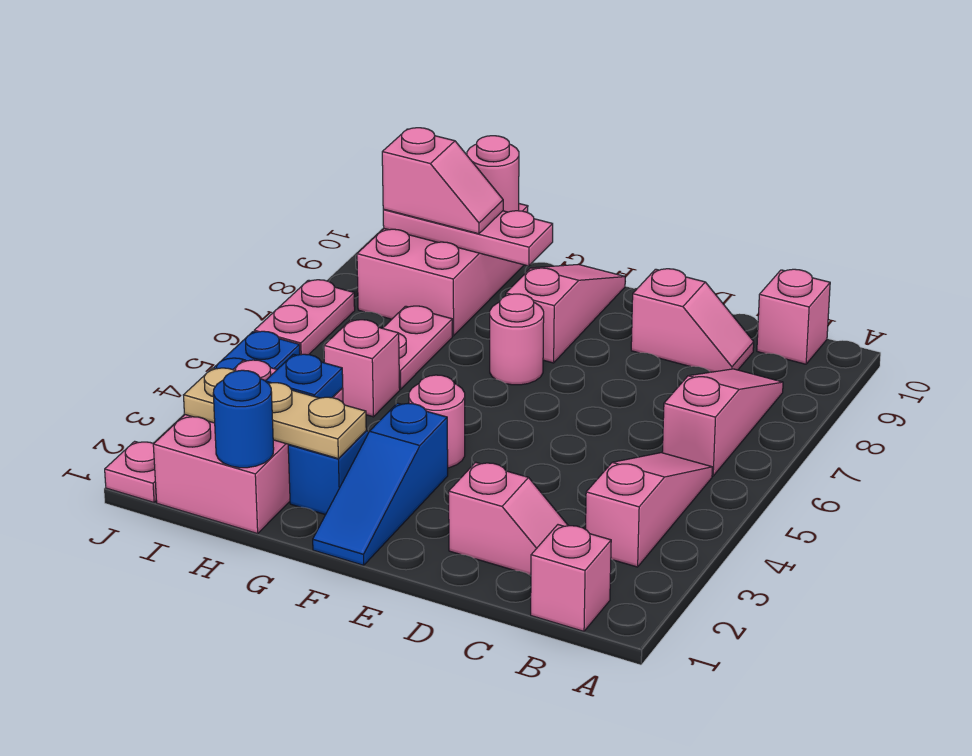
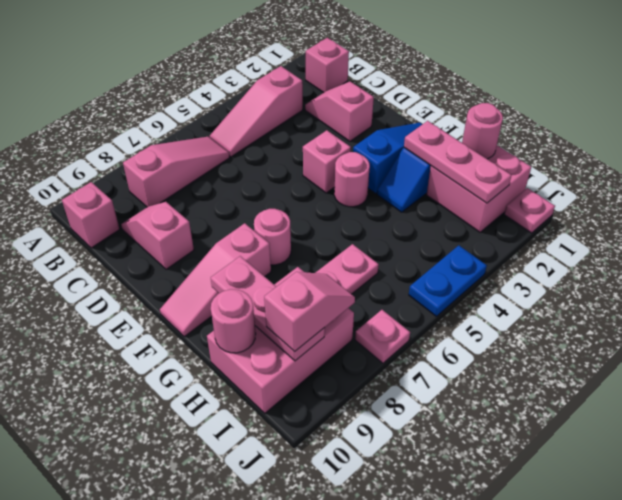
pink slope B6:B8 level 1 top 6 -> pink slope B6:B8 level 1 top 8
tan plate G2:I2 level 2 -> pink plate G2:I2 level 2
pink brick H1:I3 level 1 -> pink brick H1:I2 level 1
blue round brick H1 level 2 -> pink round brick H1 level 2
blue plate H3 level 2 -> none
pink brick H5 level 1 -> pink brick E4 level 1
pink slope H9:I9 level 3 top I -> pink slope I8:I9 level 3 top 9
pink plate J6:J7 level 1 -> pink plate J7 level 1

